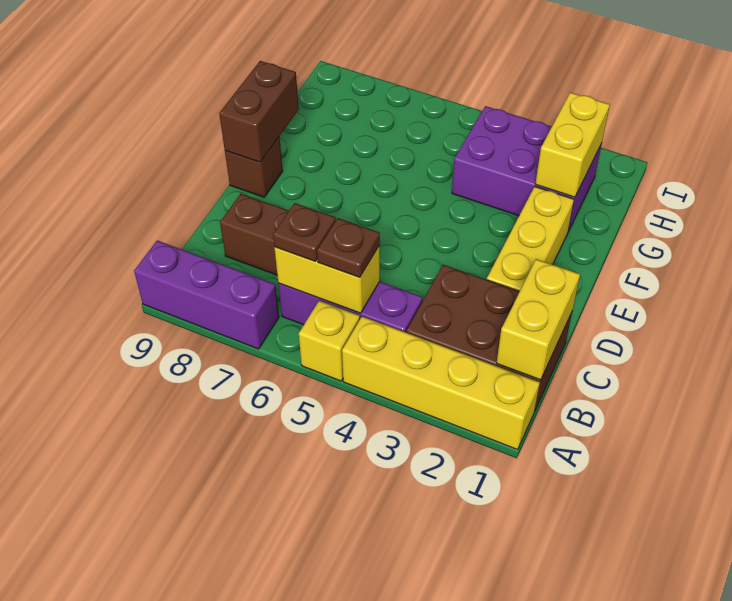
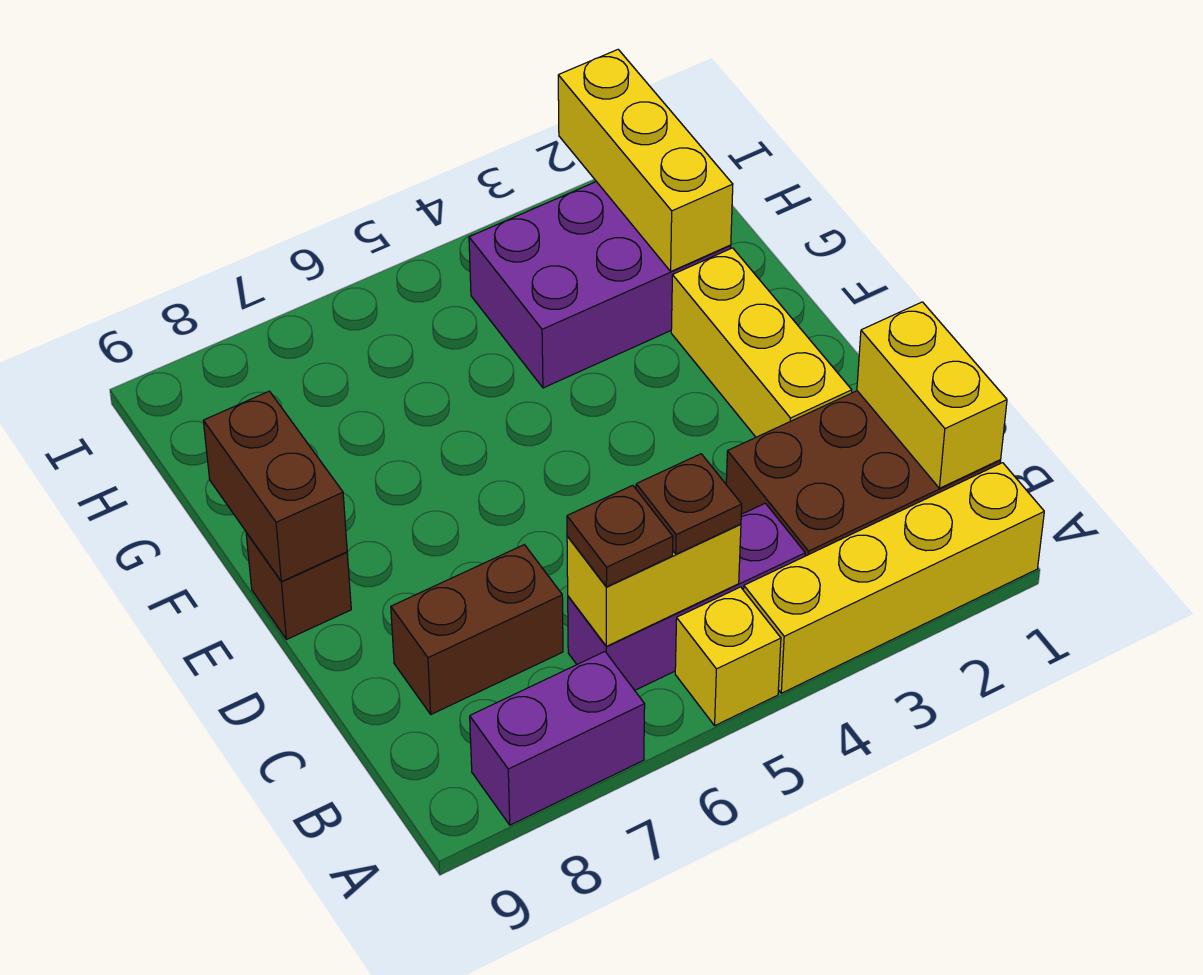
purple brick A7:A9 level 1 -> purple brick A7:A8 level 1
yellow brick G2:H2 level 2 -> yellow brick G2:I2 level 2

